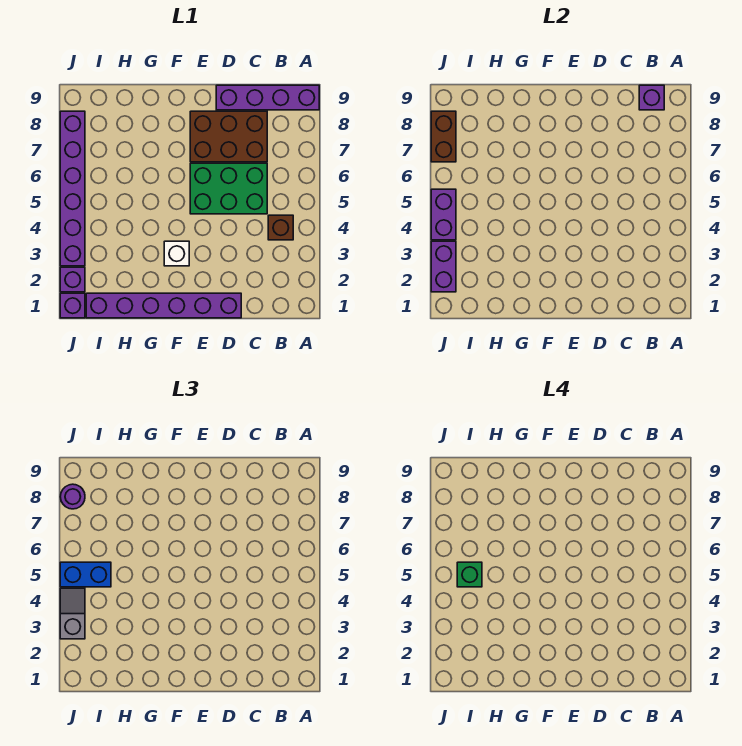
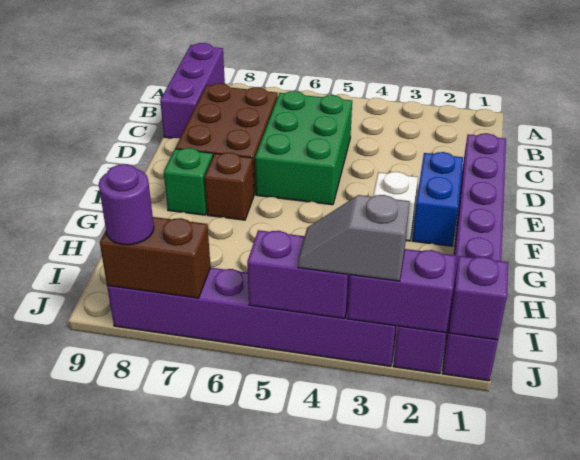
purple brick A9:D9 level 1 -> purple brick A9:C9 level 1
brown brick B4 level 1 -> brown brick F7 level 1
purple brick B9 level 2 -> purple brick J1 level 2
blue brick I5:J5 level 3 -> blue brick E2:F2 level 1
green brick I5 level 4 -> green brick F8 level 1

